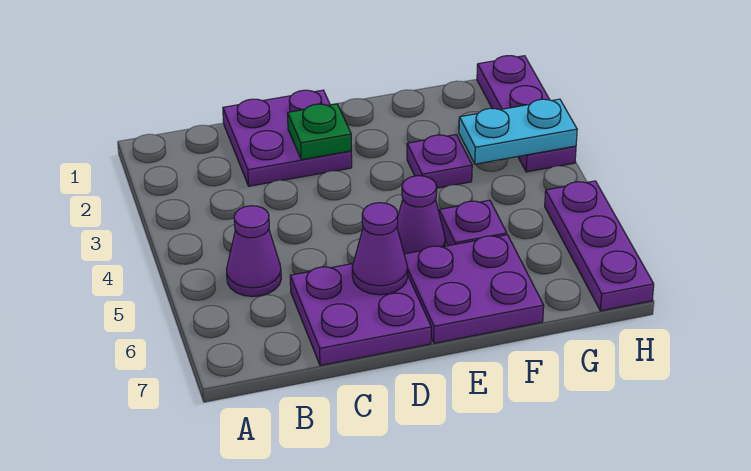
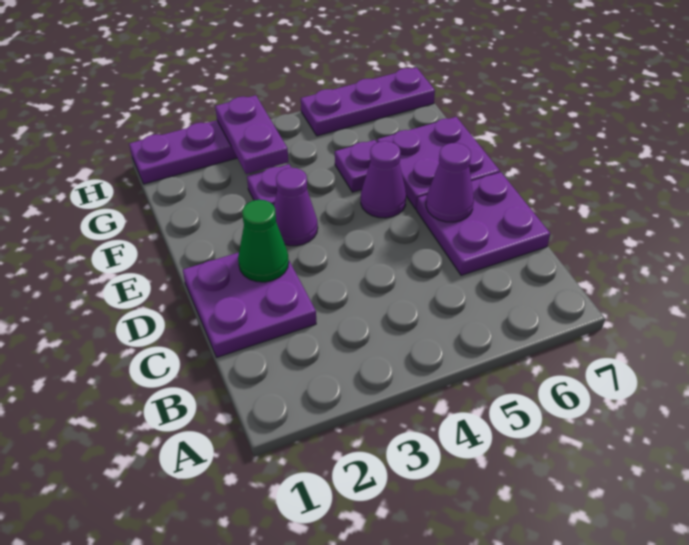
purple cone B5 level 1 -> purple cone E3 level 1
green plate D2 level 2 -> green cone D2 level 2
cyan plate G3:H3 level 2 -> purple plate G3:H3 level 2

